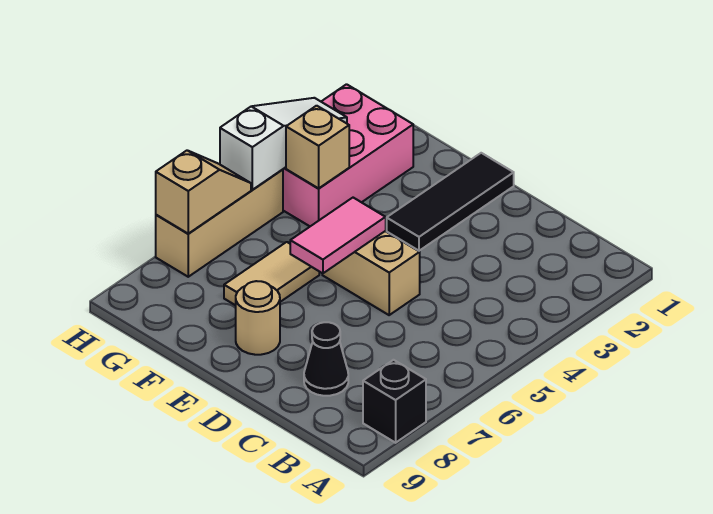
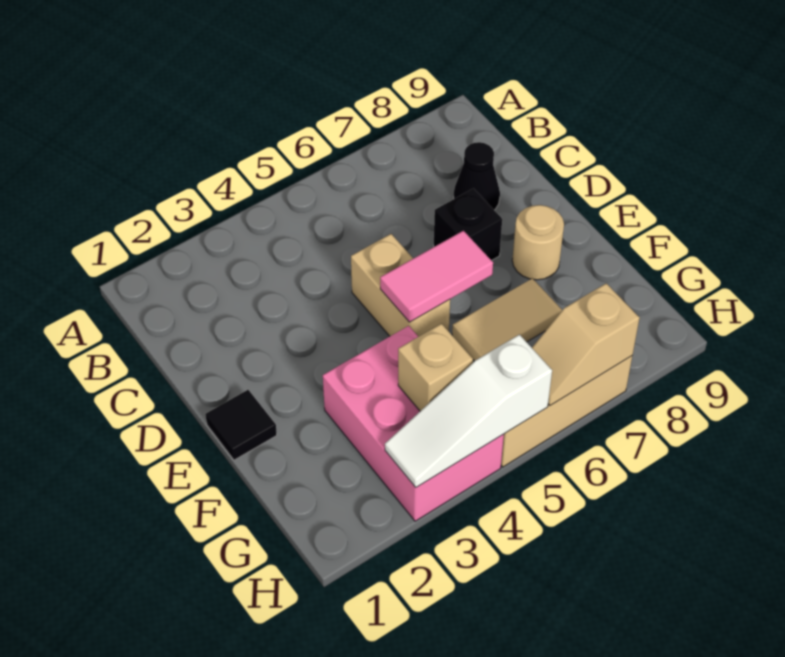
black brick A8 level 1 -> black brick D7 level 1
black tile E1:E3 level 1 -> black tile E1 level 1
pink brick G2:H4 level 1 -> pink brick F3:H4 level 1

